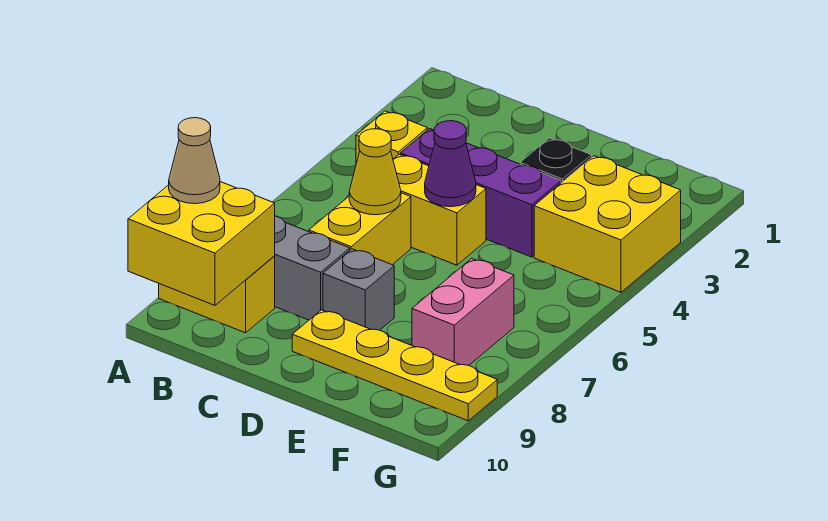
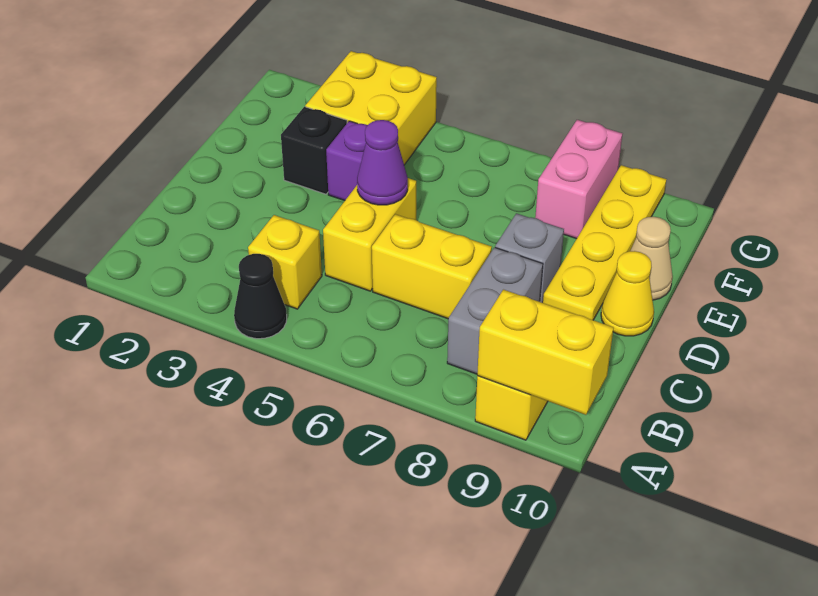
none -> black cone A4 level 1
yellow brick A9:B10 level 2 -> yellow brick A9:A10 level 2
tan cone A9 level 3 -> tan cone E10 level 1
purple brick C4:E4 level 1 -> purple brick E4 level 1
yellow cone C6 level 2 -> yellow cone D10 level 1
pink brick F7:F8 level 1 -> pink brick F8:G8 level 1

